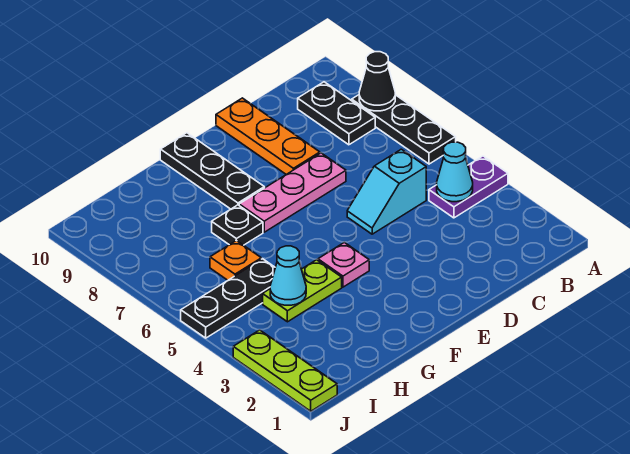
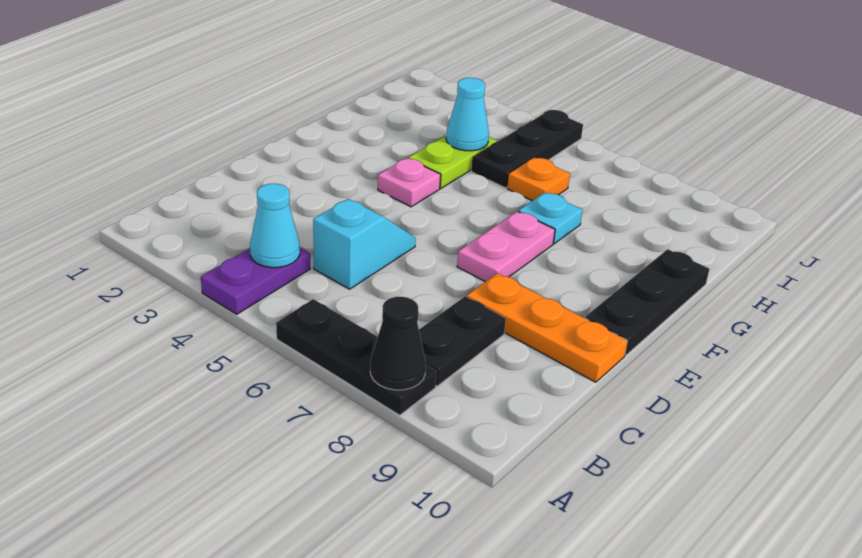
black plate B8:B9 level 1 -> black plate B8:C8 level 1
pink plate D7:F7 level 1 -> pink plate E7:F7 level 1
black plate F8:F10 level 1 -> black plate E10:G10 level 1
black plate G7 level 1 -> cyan plate G7 level 1
lime plate J1:J3 level 1 -> none

